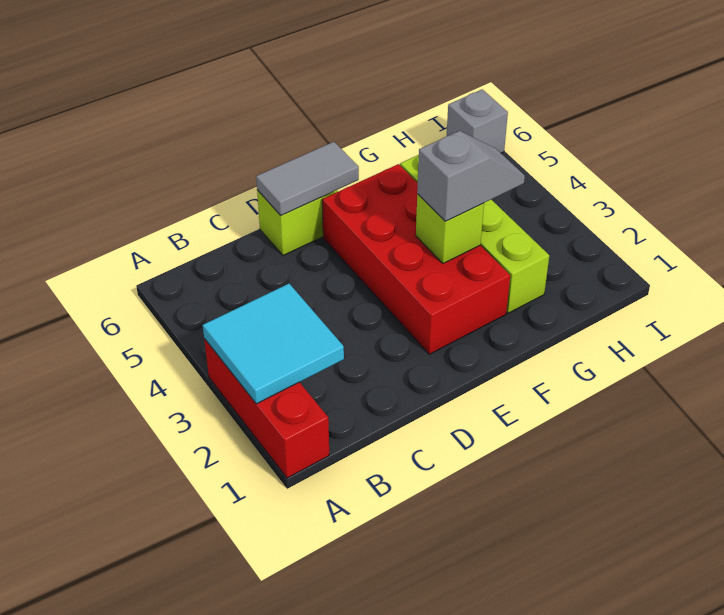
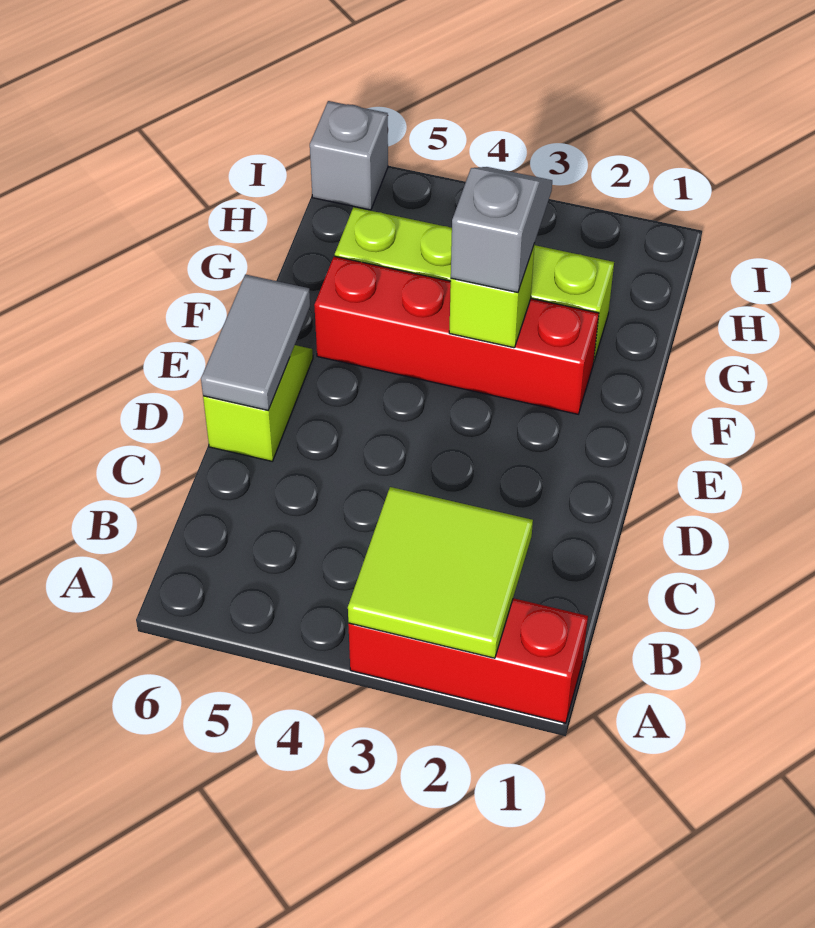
cyan tile A2:B3 level 2 -> lime tile A2:B3 level 2
red brick E2:F5 level 1 -> red brick F2:F5 level 1

